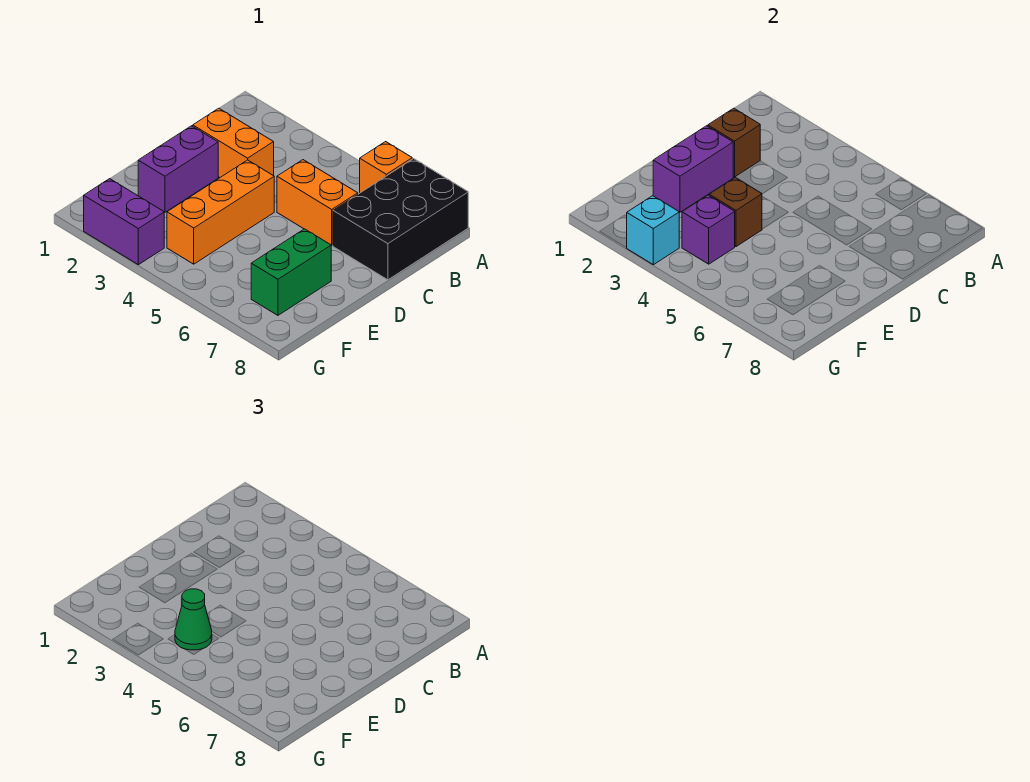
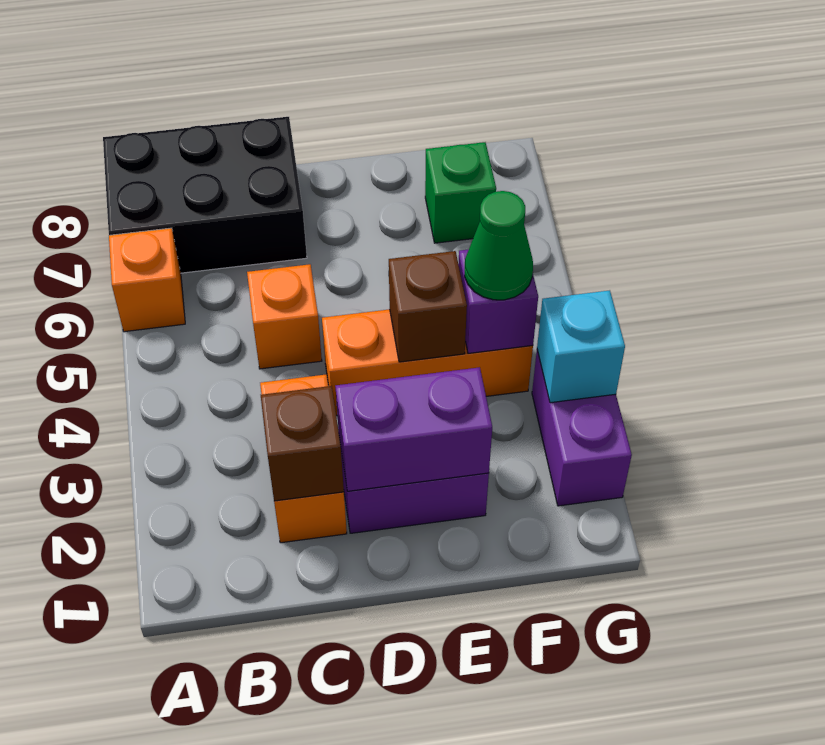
orange brick C5:C6 level 1 -> orange brick C5 level 1
green brick E7:F7 level 1 -> green brick F7 level 1

